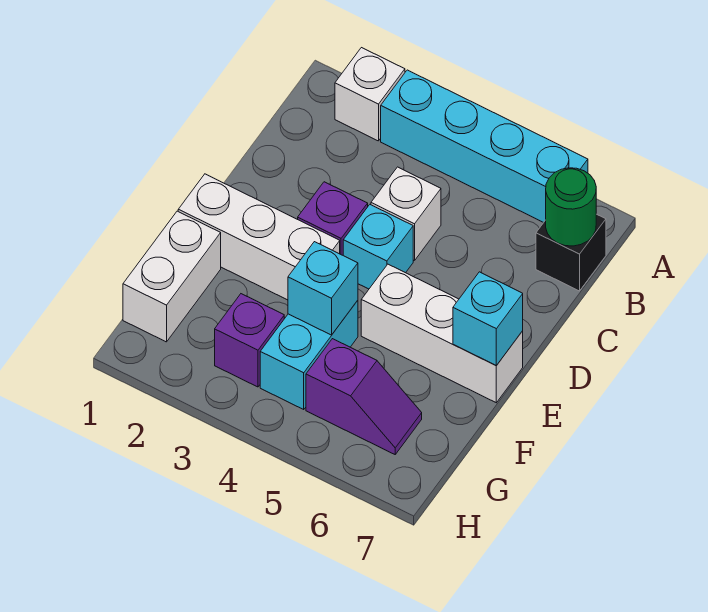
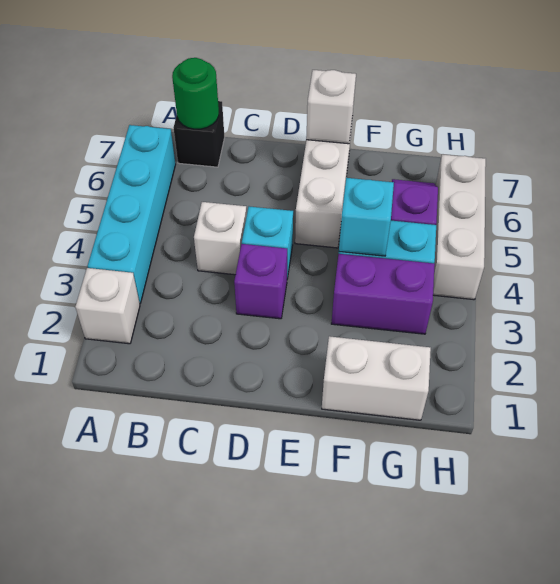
white brick E1:E3 level 1 -> white brick H4:H6 level 1
cyan brick E7 level 2 -> white brick E7 level 2
purple brick G3 level 1 -> purple brick F3:G3 level 1

